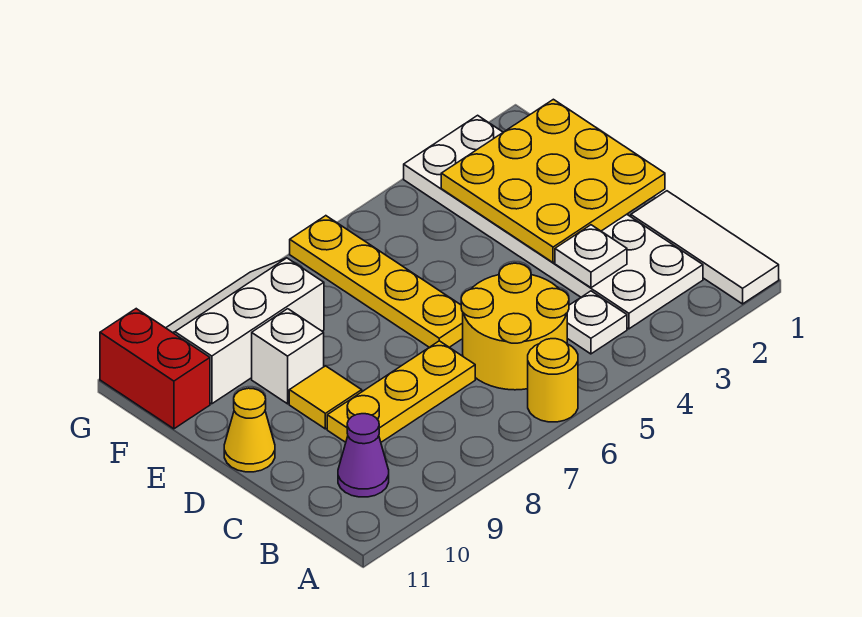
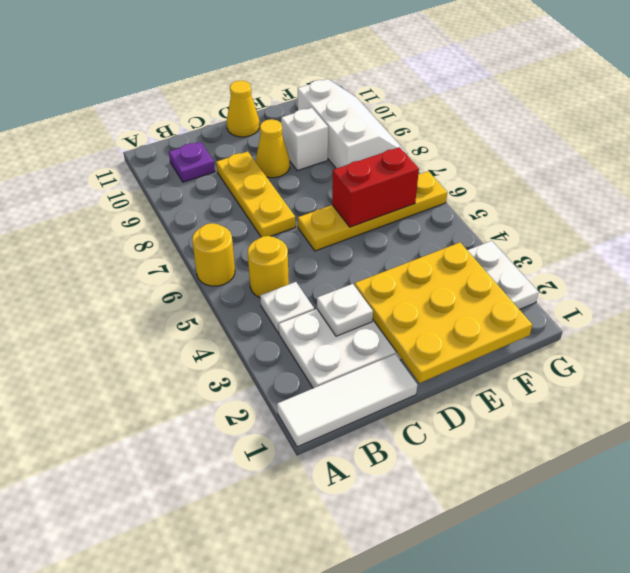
yellow round brick B5:C6 level 1 -> yellow round brick B5 level 1
purple cone B10 level 1 -> purple plate B10 level 1
yellow tile D9 level 1 -> yellow cone D9 level 1
red brick F11:G11 level 1 -> red brick E6:F6 level 2

